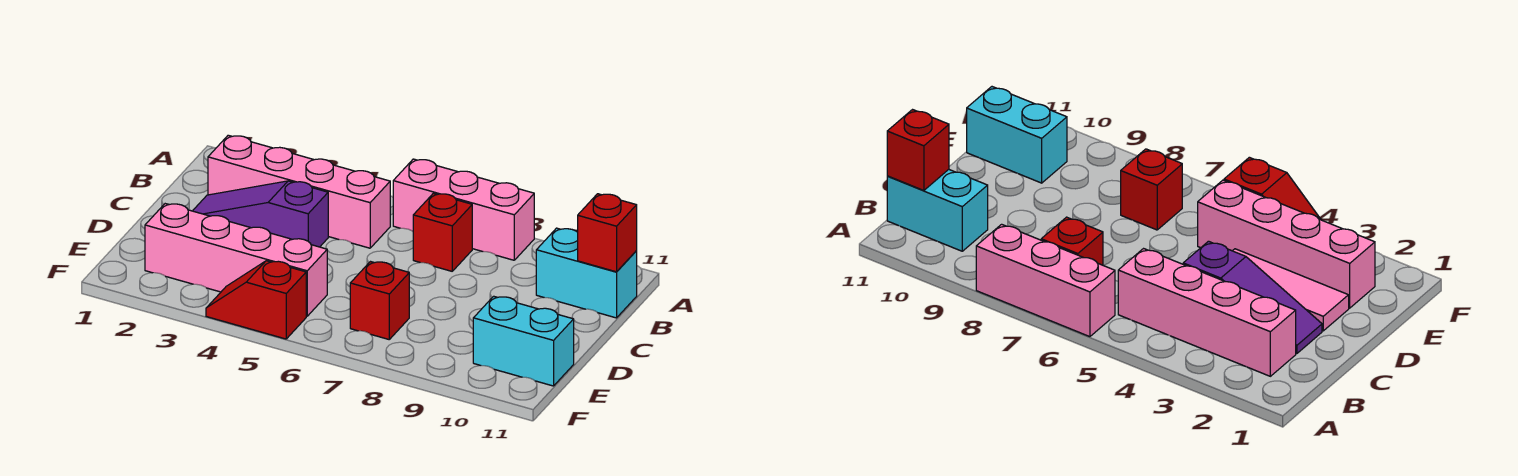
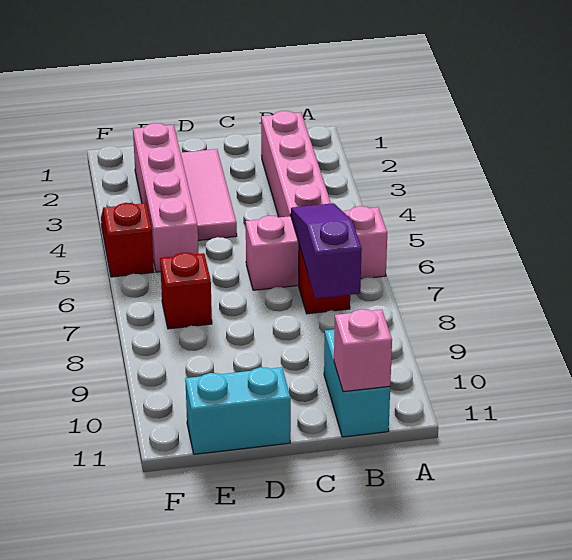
pink brick A6:A8 level 1 -> pink brick A6:C6 level 1
red brick B11 level 2 -> pink brick B11 level 2
purple slope C2:C4 level 1 top 4 -> purple slope B6:B8 level 2 top 8
cyan brick E10:E11 level 1 -> cyan brick D11:E11 level 1

